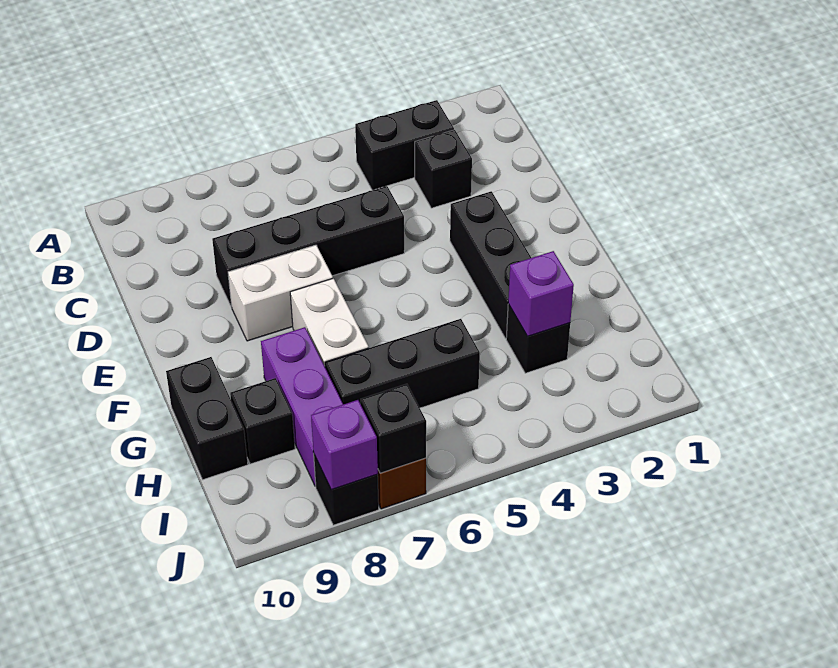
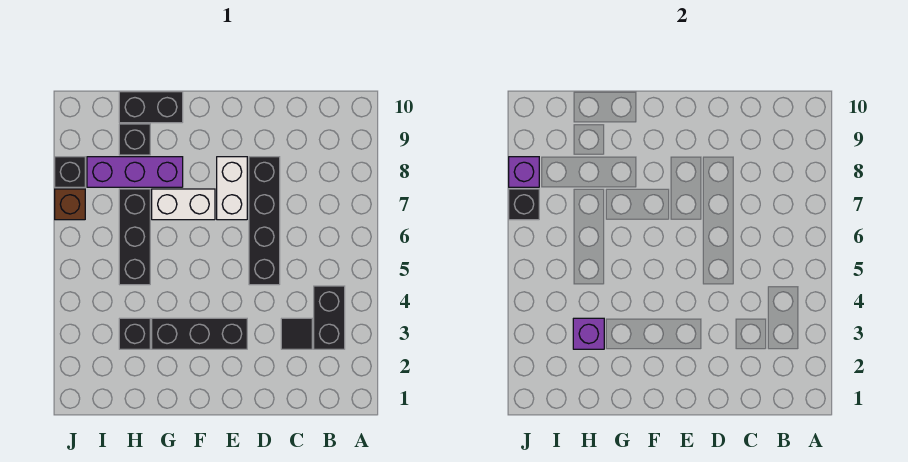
black brick C3 level 1 -> black tile C3 level 1

